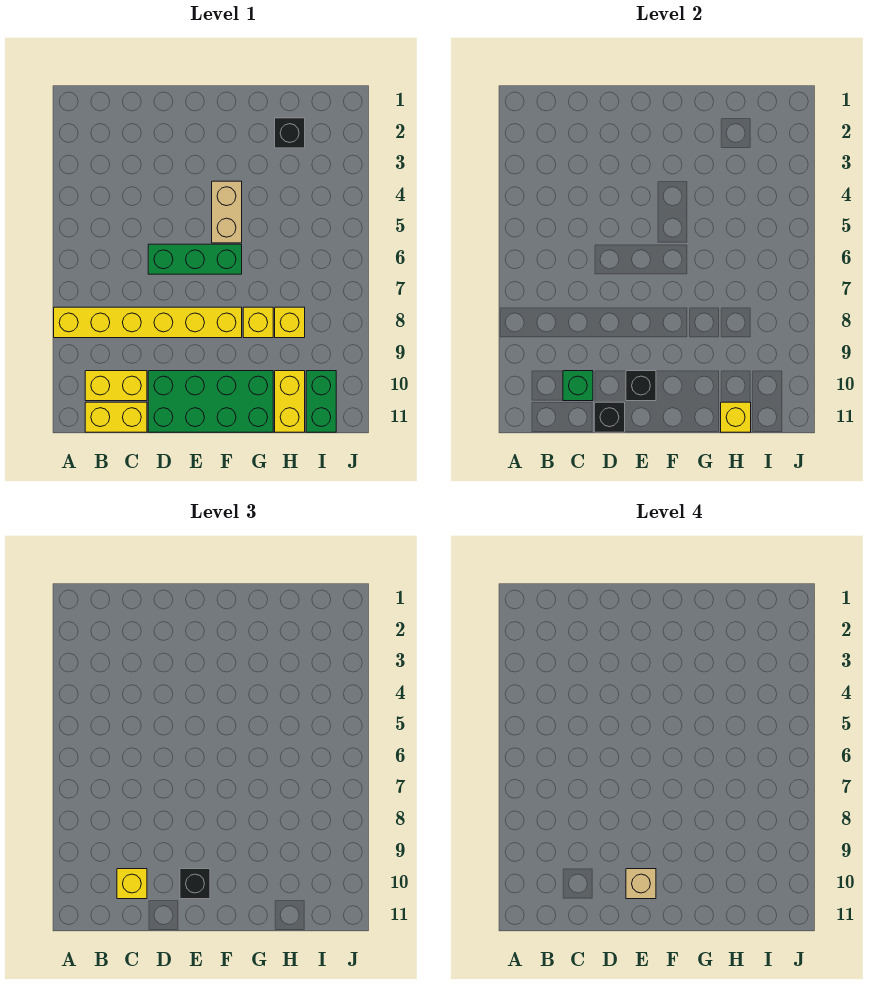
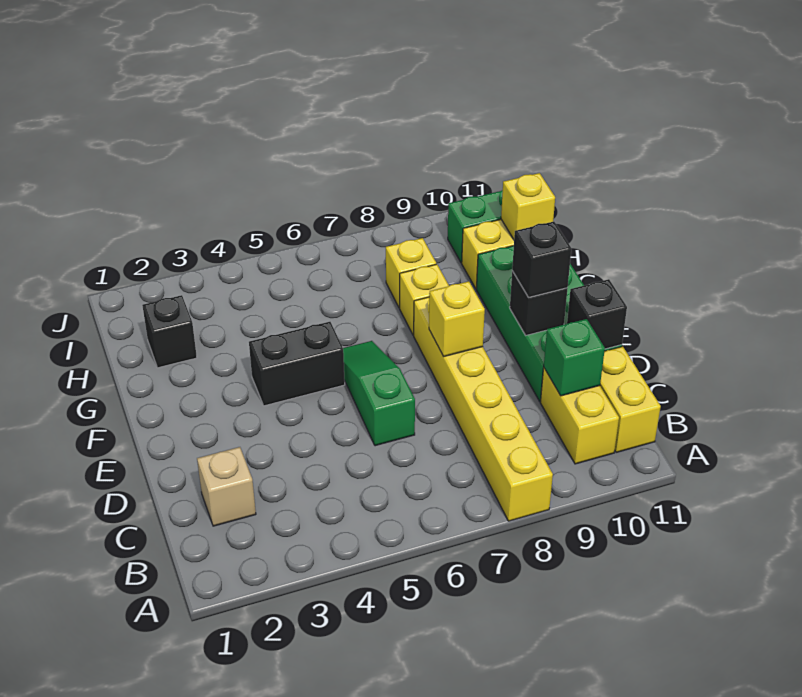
yellow brick C10 level 3 -> yellow brick E8 level 2
green brick D6:F6 level 1 -> green slope D6:F6 level 1 top D
tan brick E10 level 4 -> tan brick C2 level 1
tan brick F4:F5 level 1 -> black brick F4:F5 level 1

